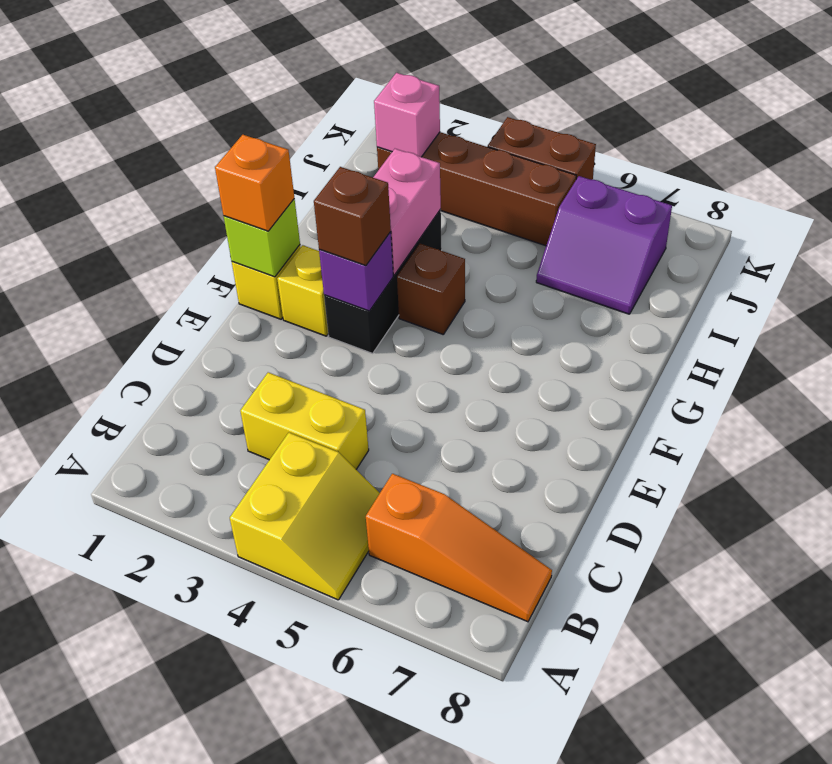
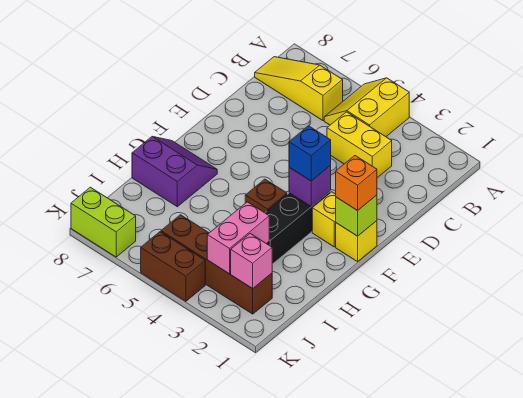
orange slope B6:B8 level 1 top 6 -> yellow slope B6:B8 level 1 top 6
brown brick F3 level 3 -> blue brick F3 level 3
pink brick G3:H3 level 2 -> pink brick I3:J3 level 2
purple slope I6:J7 level 1 top J -> purple slope G7:H8 level 1 top H
none -> lime brick K7:K8 level 1

